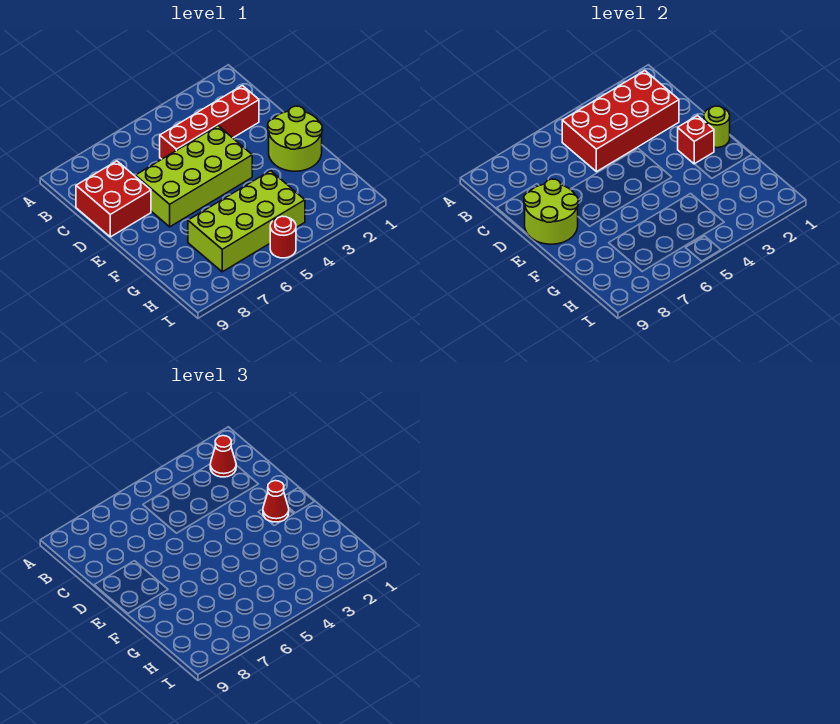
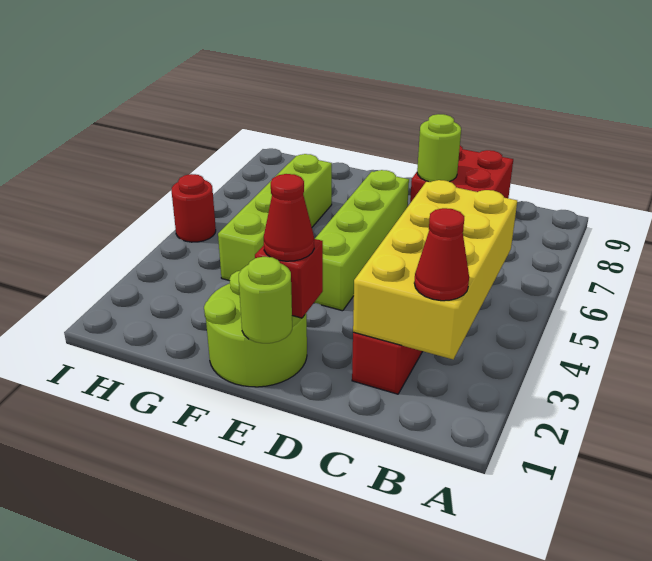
red brick B2:C5 level 2 -> yellow brick B2:C5 level 2
lime brick D4:E7 level 1 -> lime brick E4:E7 level 1
lime round brick D8:E9 level 2 -> lime round brick D8 level 2
lime brick G4:H7 level 1 -> lime brick G4:G7 level 1

